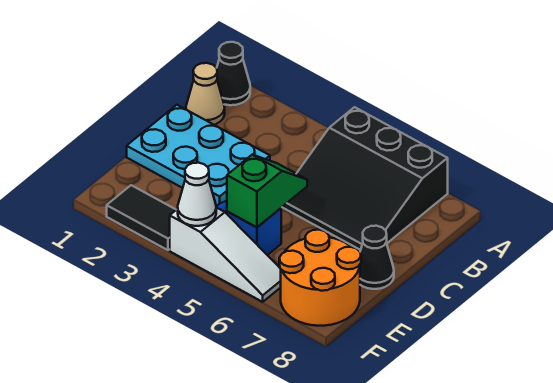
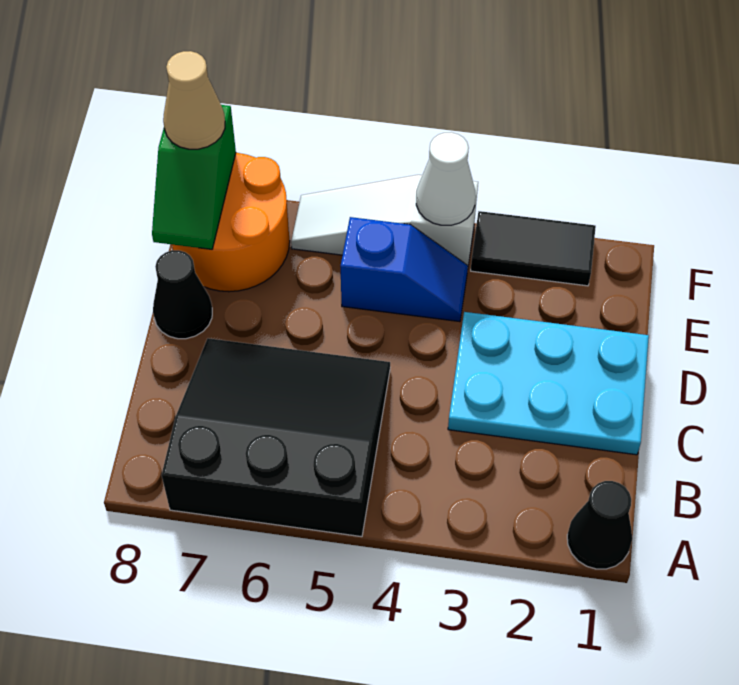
tan cone B1 level 1 -> tan cone F8 level 3
green slope D5:E5 level 2 top E -> green slope E8:F8 level 2 top F

